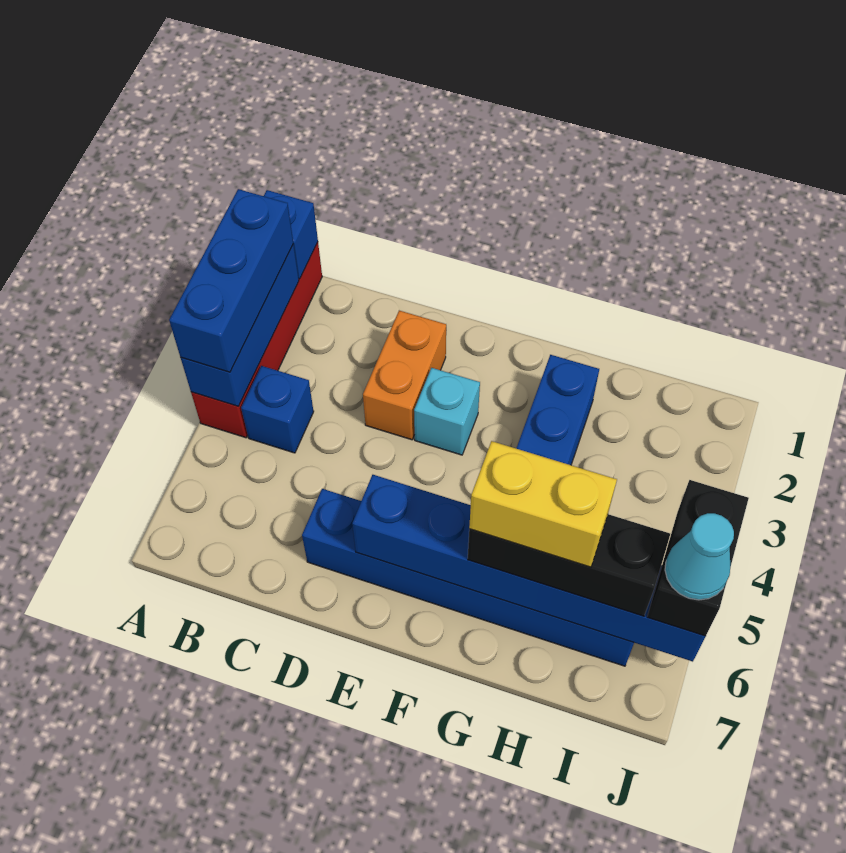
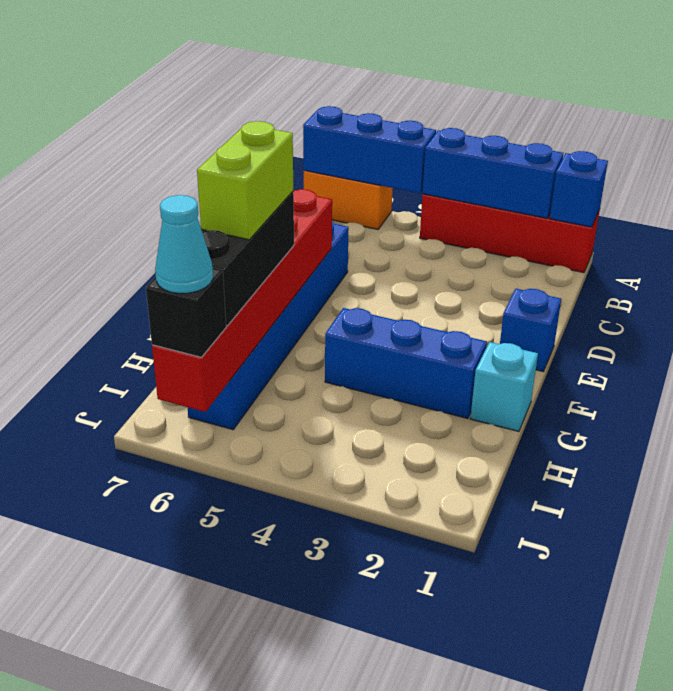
blue brick A2:A4 level 3 -> blue brick A5:A7 level 2
blue brick B4 level 1 -> blue brick E1 level 1
orange brick D2:D3 level 1 -> orange brick A6:A7 level 1
cyan brick E3 level 1 -> cyan brick G1 level 1
blue brick E6:J6 level 2 -> red brick E6:J6 level 2
yellow brick G6:H6 level 4 -> lime brick G6:H6 level 4
black brick J5:J6 level 3 -> black brick J6 level 3

